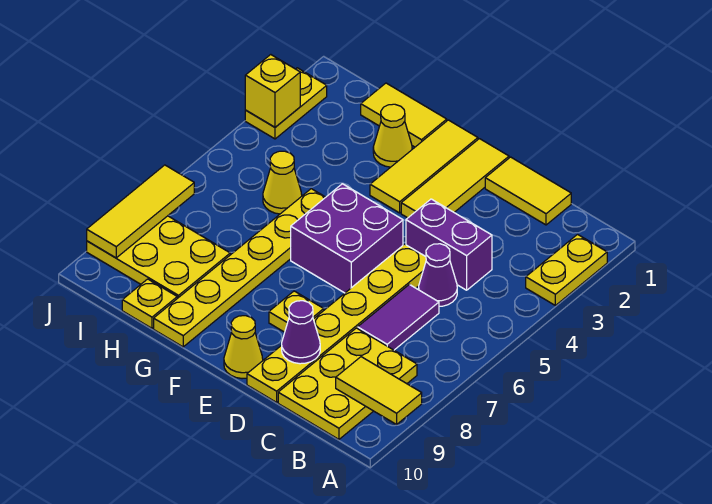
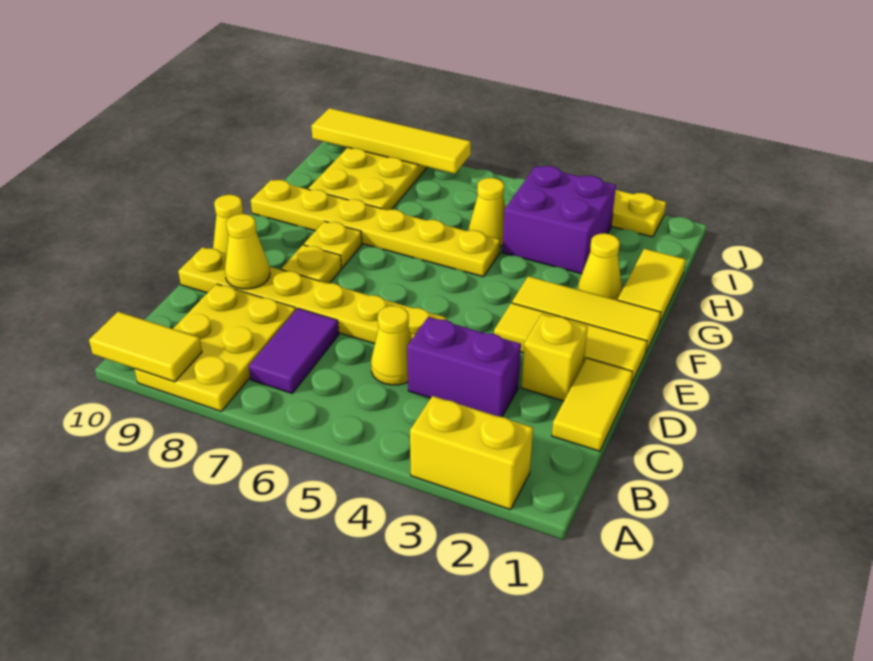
yellow plate A2:A3 level 1 -> yellow brick A2:A3 level 1
yellow tile A9:B9 level 2 -> yellow tile A9:A10 level 2
yellow plate B8:C10 level 1 -> yellow plate A8:C9 level 1
purple brick C4:D4 level 1 -> purple brick C3:C4 level 1
purple cone C5 level 1 -> yellow cone C5 level 1
purple tile C6:C7 level 1 -> purple tile B7:C7 level 1
purple cone D9 level 2 -> yellow cone D9 level 2
purple brick E5:F6 level 1 -> purple brick H3:I4 level 1
yellow plate H10 level 1 -> yellow plate F8 level 1
yellow brick J3 level 2 -> yellow brick D2 level 1
yellow tile J7:J9 level 2 -> yellow tile J7:J10 level 2

